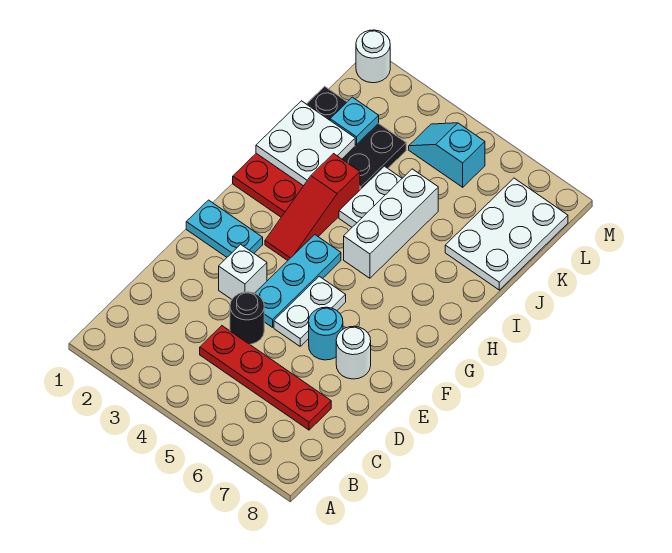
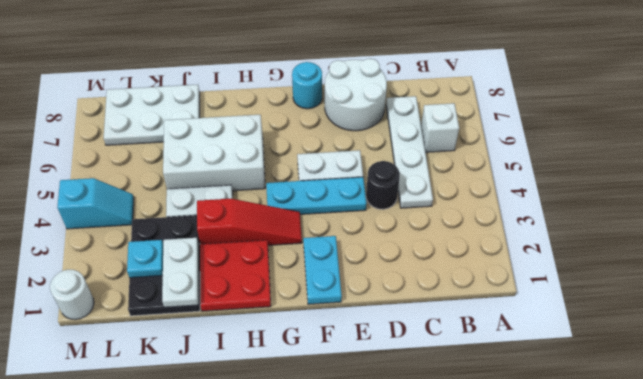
red plate C4:C7 level 1 -> white plate C4:C7 level 1
white brick E3 level 1 -> white brick B6 level 1
cyan round brick E6 level 1 -> cyan round brick F8 level 1
white round brick E7 level 1 -> white round brick D7:E8 level 1
white brick H5:J5 level 1 -> white brick H5:J6 level 1
white plate I1:J2 level 2 -> white plate J1:J2 level 2
cyan slope L4:L5 level 1 top 5 -> cyan slope L4:M4 level 1 top M

